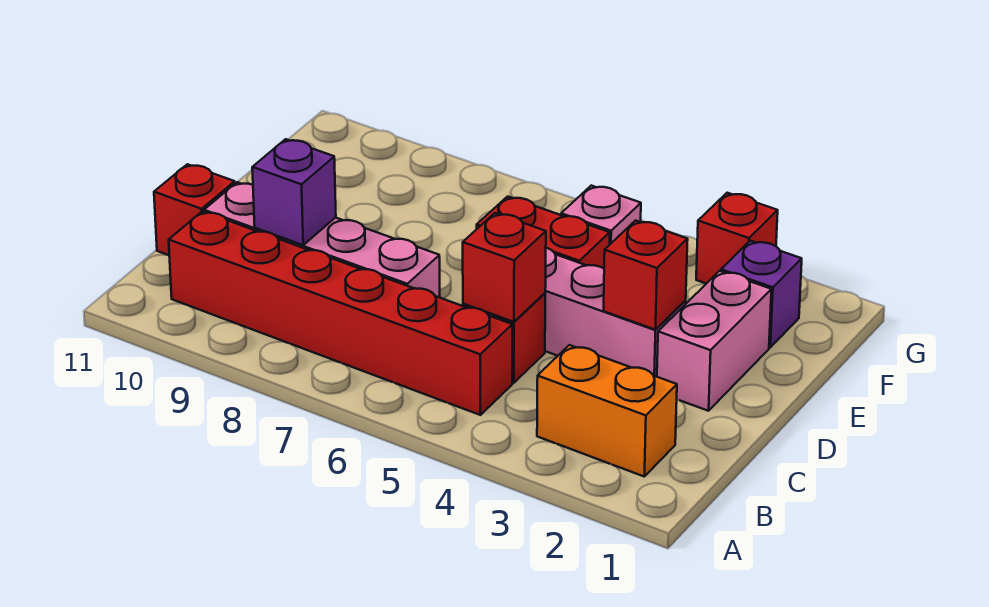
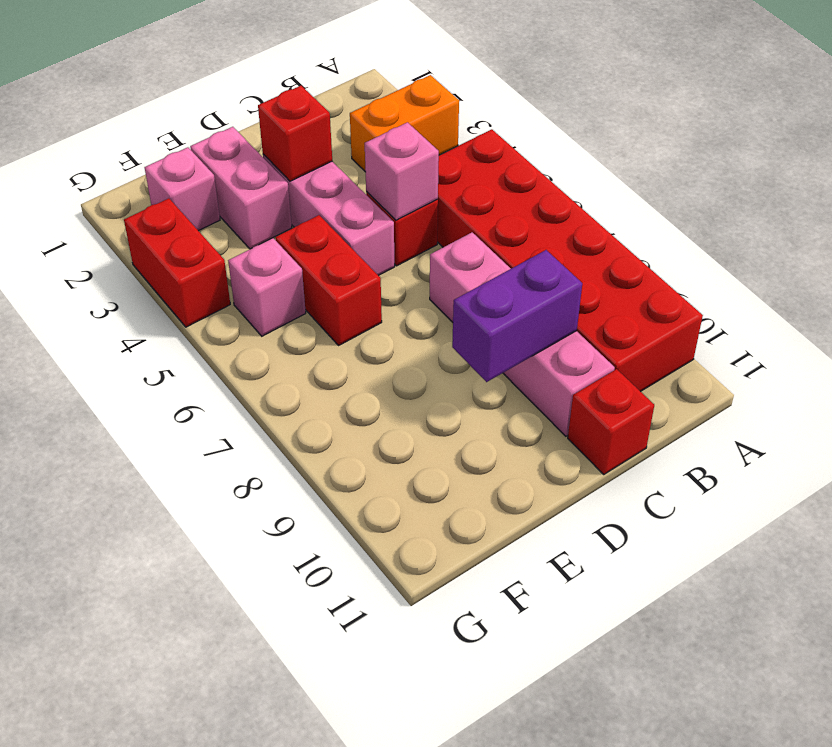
orange brick B2:B3 level 1 -> orange brick A3:B3 level 1
red brick B5:B10 level 1 -> red brick A5:B10 level 1
red brick C5 level 2 -> pink brick C5 level 2
purple brick C9 level 2 -> purple brick C9:D9 level 2
pink brick D2:E2 level 1 -> pink brick E2:E3 level 1
purple brick F2 level 1 -> pink brick F2 level 1
red brick G3 level 1 -> red brick G3:G4 level 1

